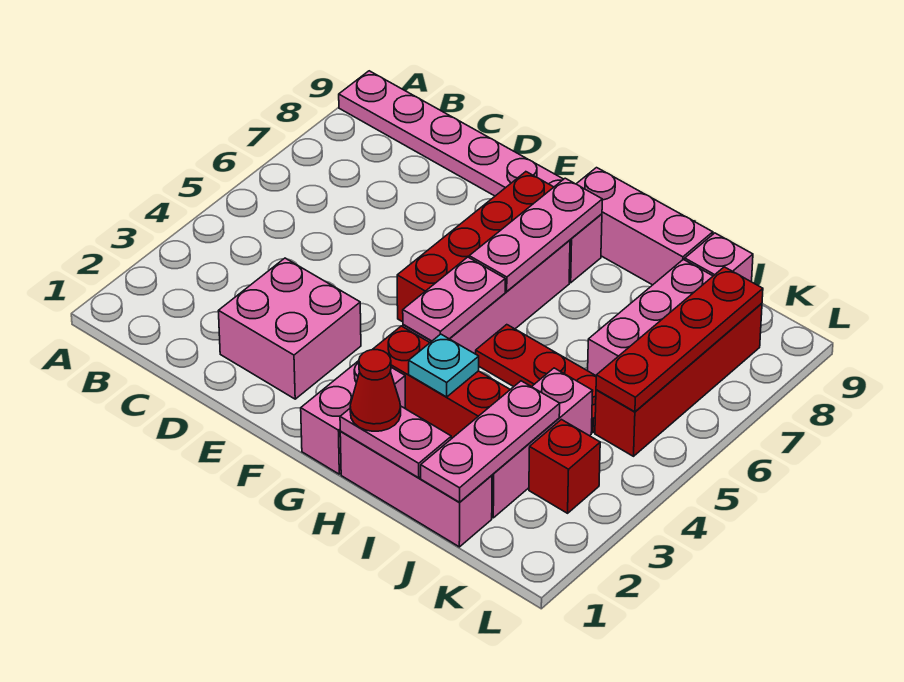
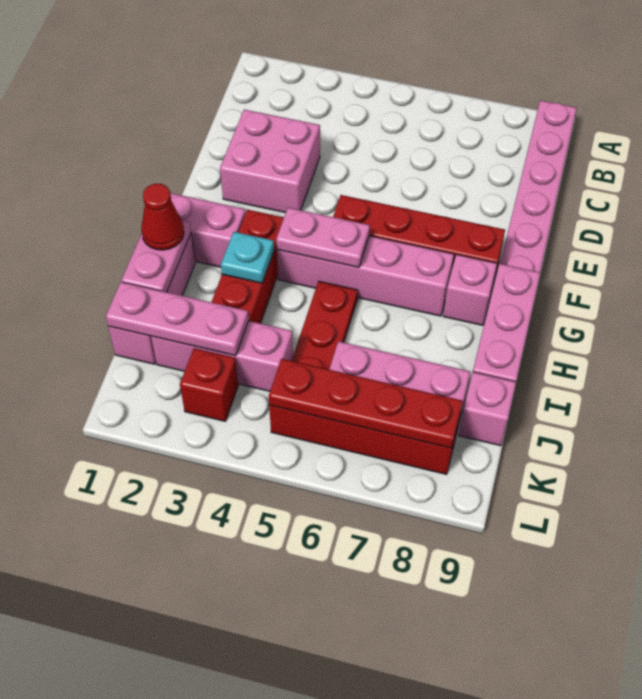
pink plate G6:G8 level 2 -> none

